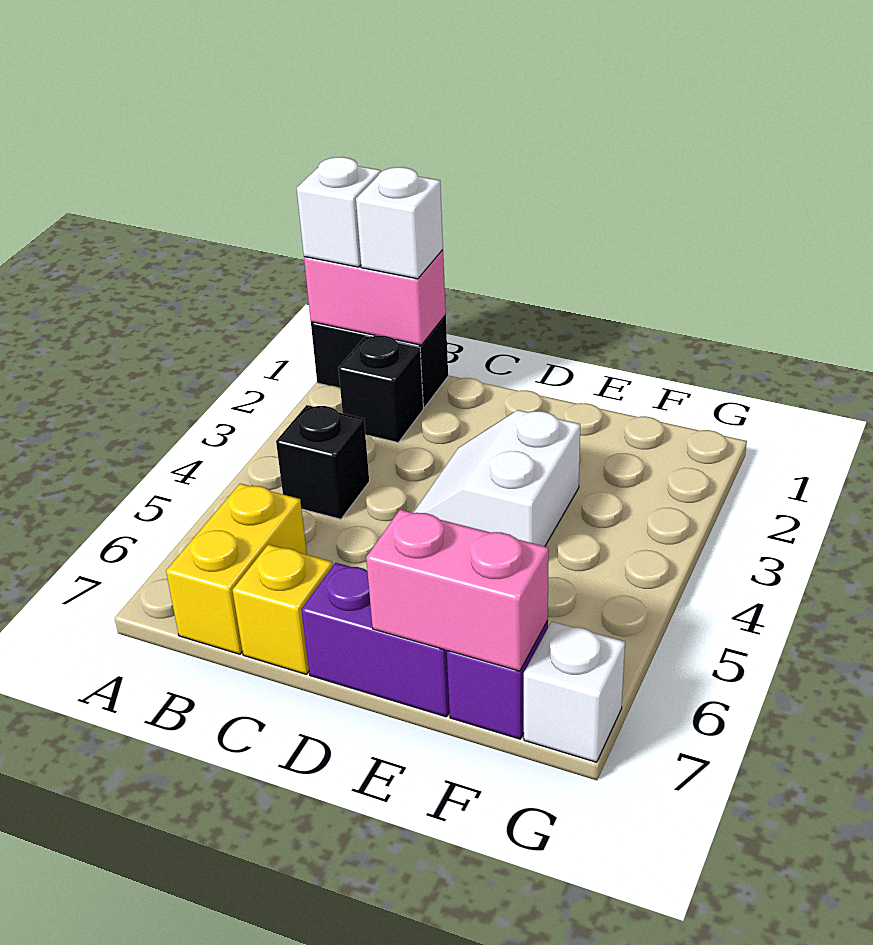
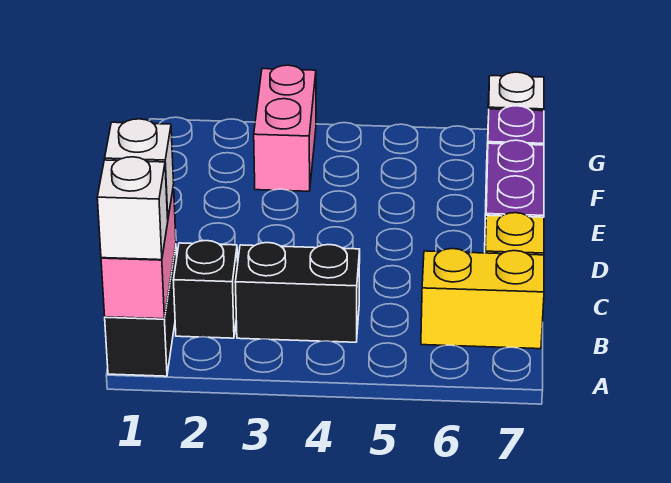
black brick B4 level 1 -> black brick B3:B4 level 1
white slope D3:E4 level 1 top E -> none
pink brick E7:F7 level 2 -> pink brick F3:G3 level 1

